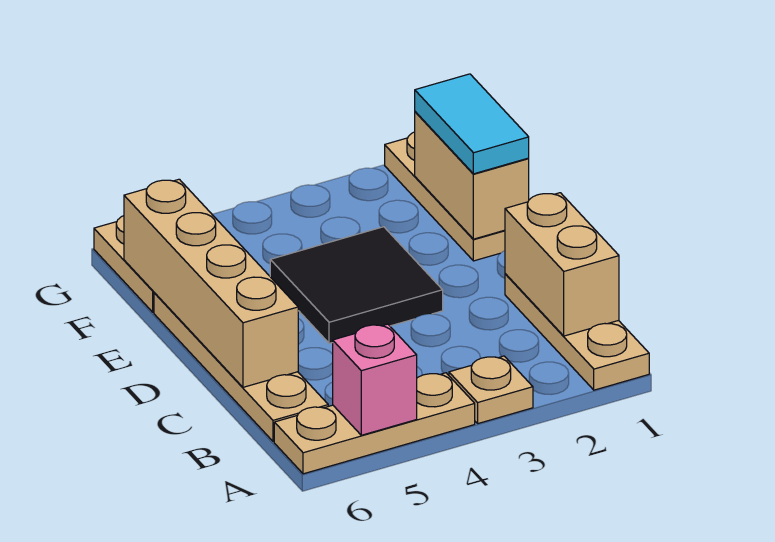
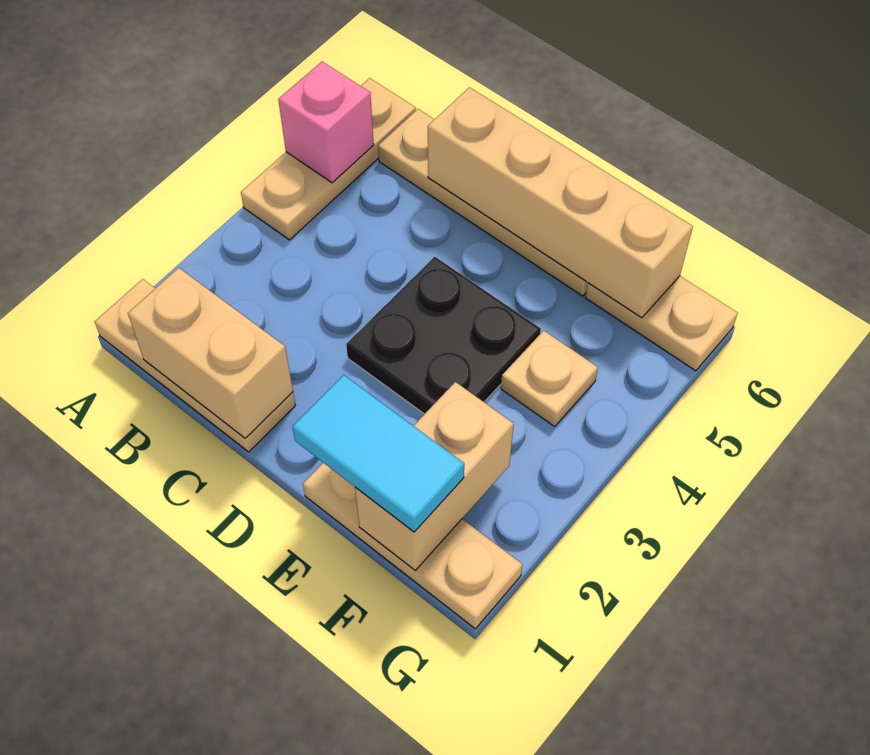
tan plate A3 level 1 -> tan plate F4 level 1
black tile D3:E4 level 1 -> black plate D3:E4 level 1
tan brick E1:F1 level 2 -> tan brick F1:F2 level 2

